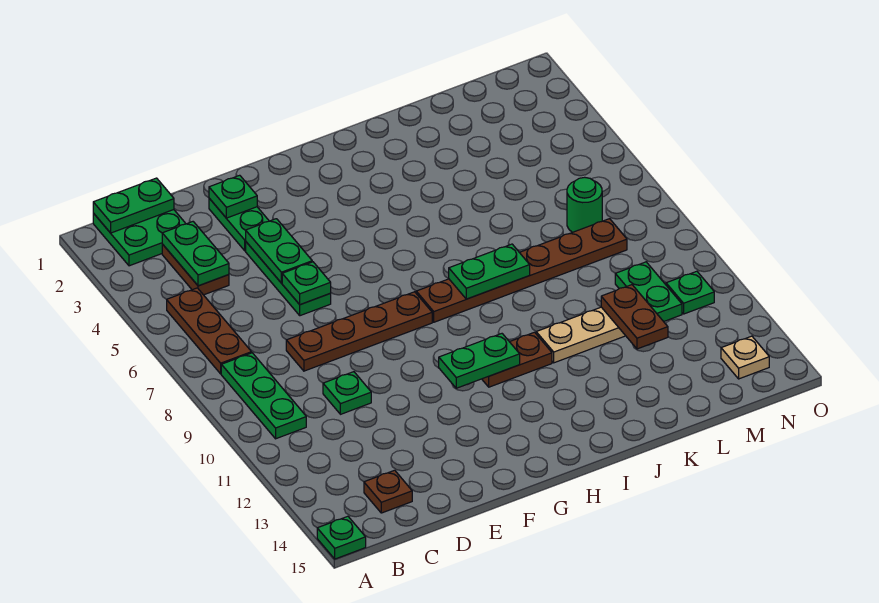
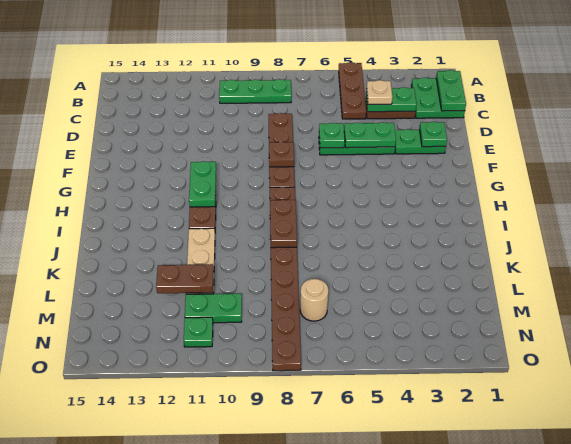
green plate A15 level 1 -> none
brown plate B5:B7 level 1 -> brown plate A5:C5 level 1
brown plate C14 level 1 -> brown plate F8 level 2
green plate D10 level 1 -> none
brown plate H8:M8 level 1 -> brown plate H8:O8 level 1
green plate I8:J8 level 2 -> brown plate I8:J8 level 2
green round brick M7 level 1 -> tan round brick M7 level 1
tan plate N14 level 1 -> tan plate C4 level 3

